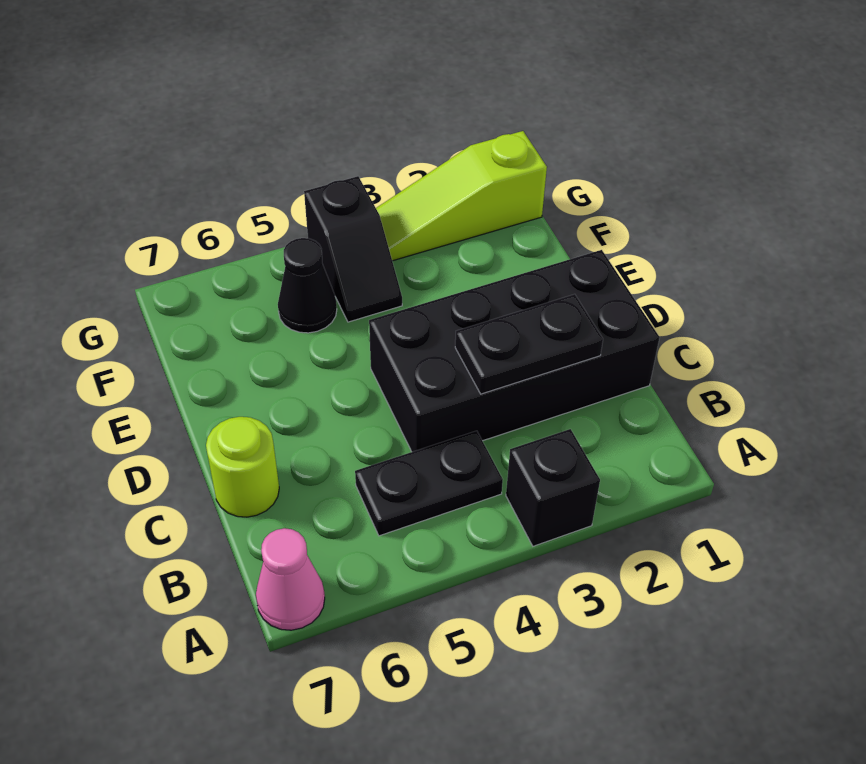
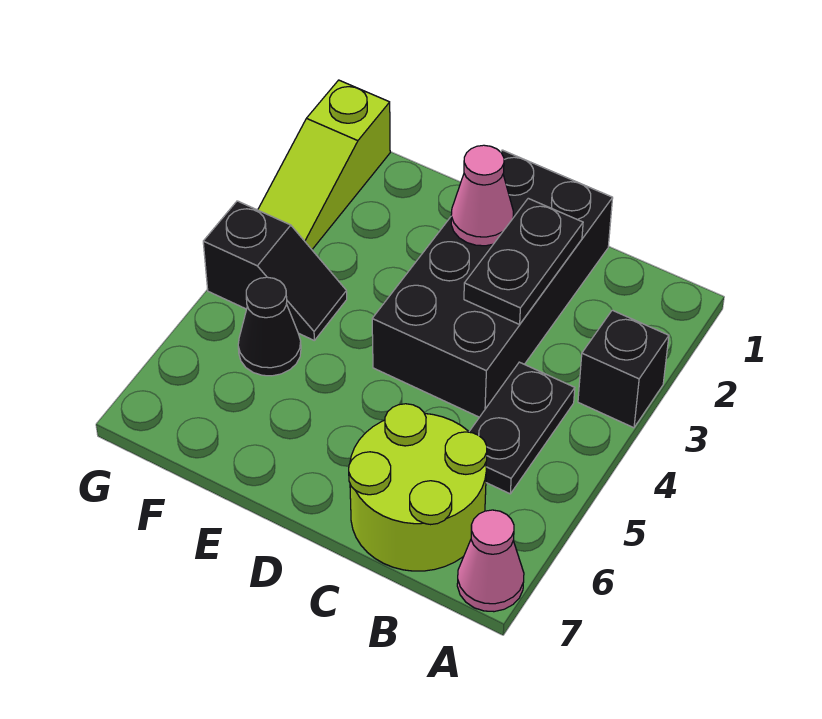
lime round brick C7 level 1 -> lime round brick B6:C7 level 1
none -> pink cone D2 level 2

